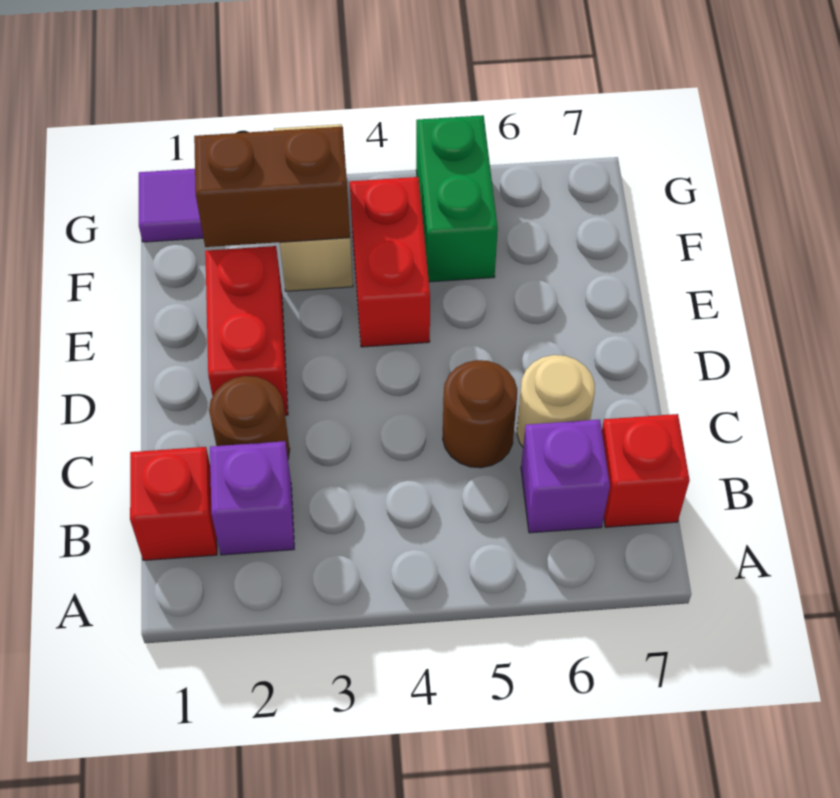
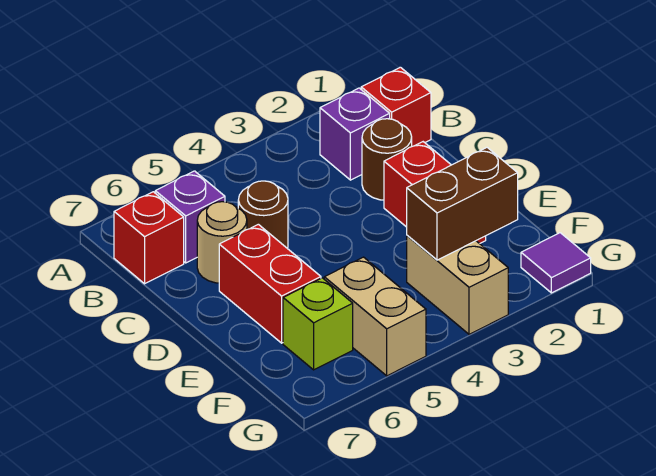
red brick E4:F4 level 1 -> red brick D6:E6 level 1
green brick F5:G5 level 1 -> tan brick F5:G5 level 1
none -> lime brick F6 level 1

